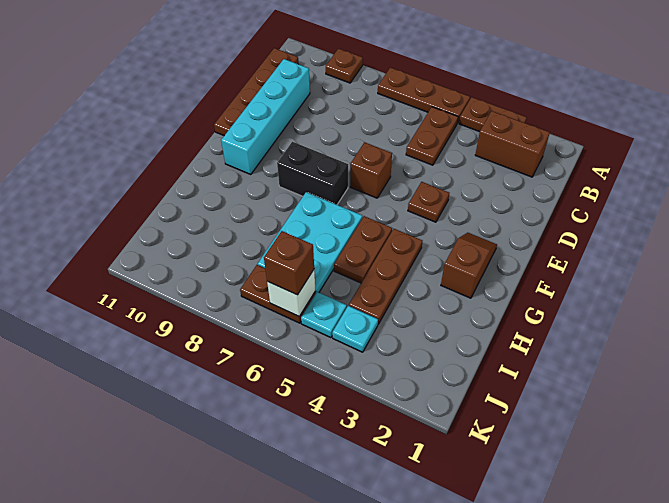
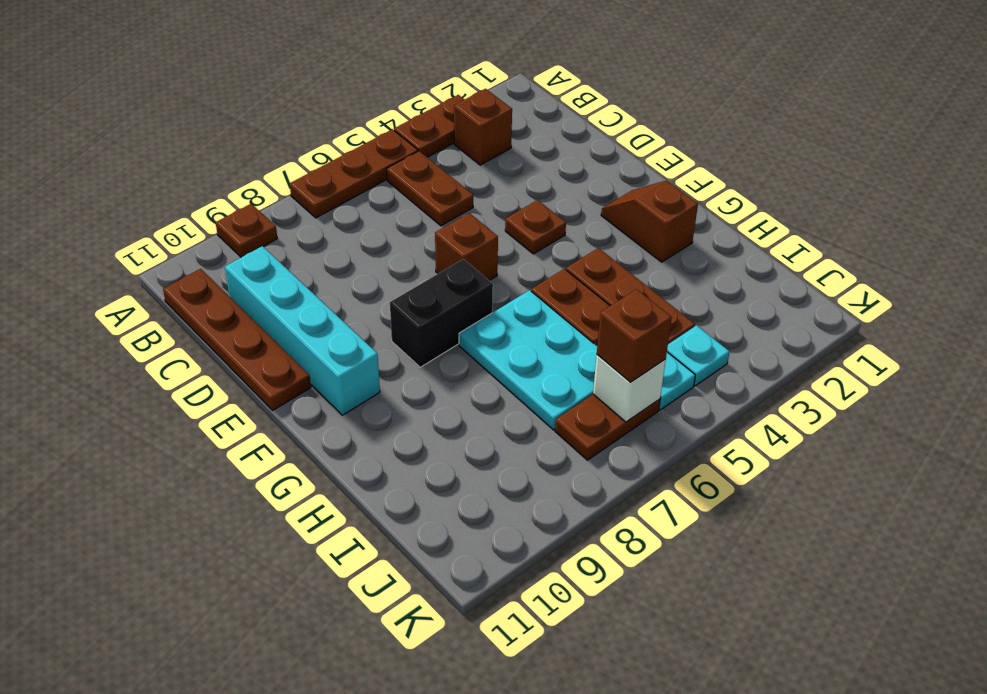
brown brick B2:B3 level 1 -> brown brick B3 level 1

